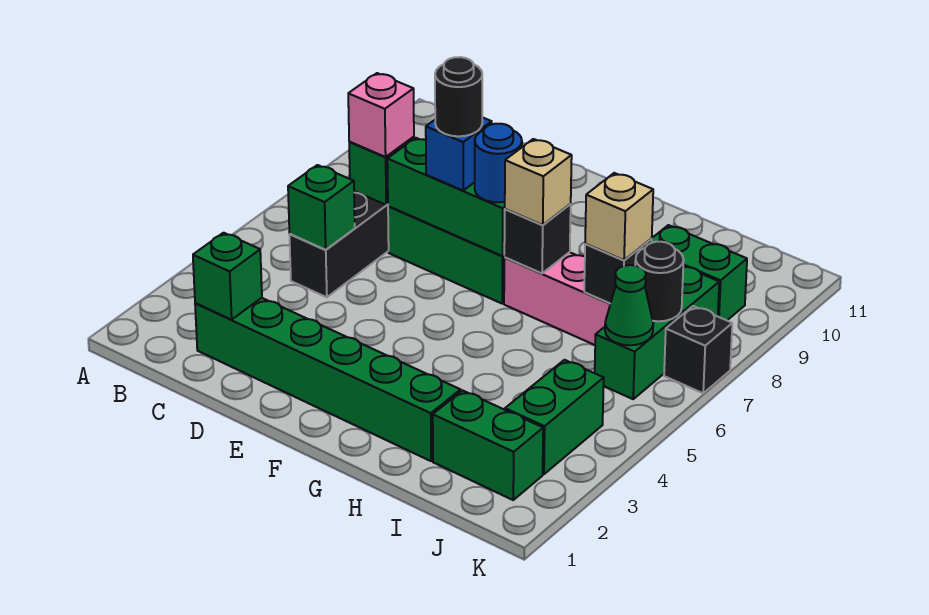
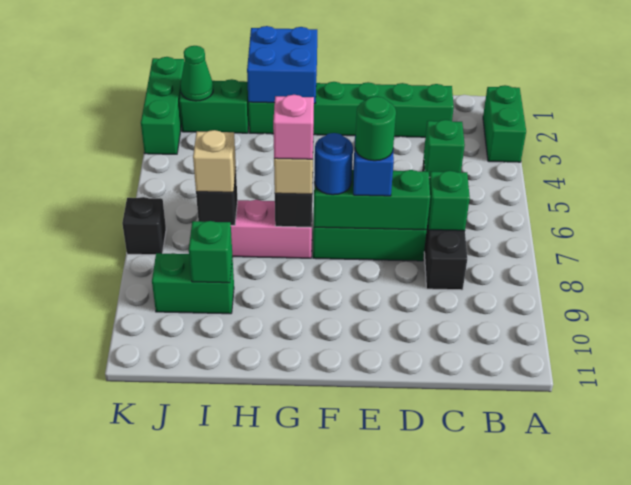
green brick C2 level 2 -> green brick I9 level 2
pink brick C7 level 3 -> pink brick G7 level 4
black round brick E7 level 4 -> green round brick E7 level 4
none -> blue brick G1:H2 level 2
green brick J3:J4 level 1 -> green brick A2:A3 level 1
green brick J6:J8 level 1 -> green brick K1:K3 level 1
green cone J6 level 2 -> green cone J2 level 2
black round brick J7 level 2 -> none

